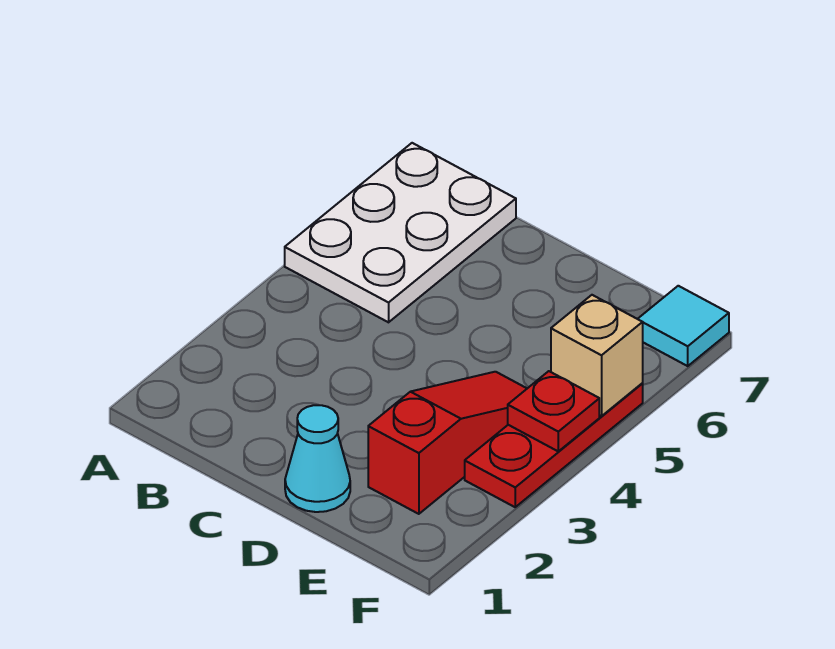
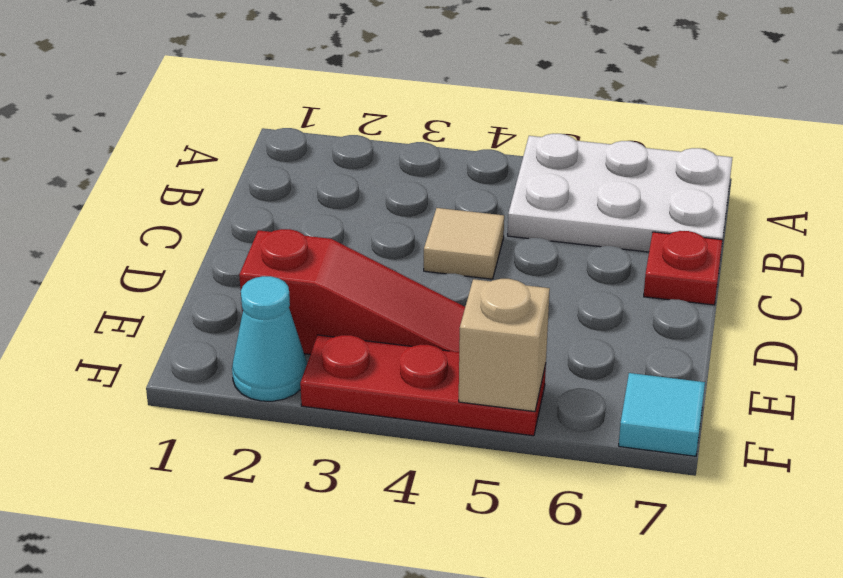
none -> tan tile C4 level 1
cyan cone D1 level 1 -> cyan cone F2 level 1
red plate F4 level 2 -> red plate C7 level 1

